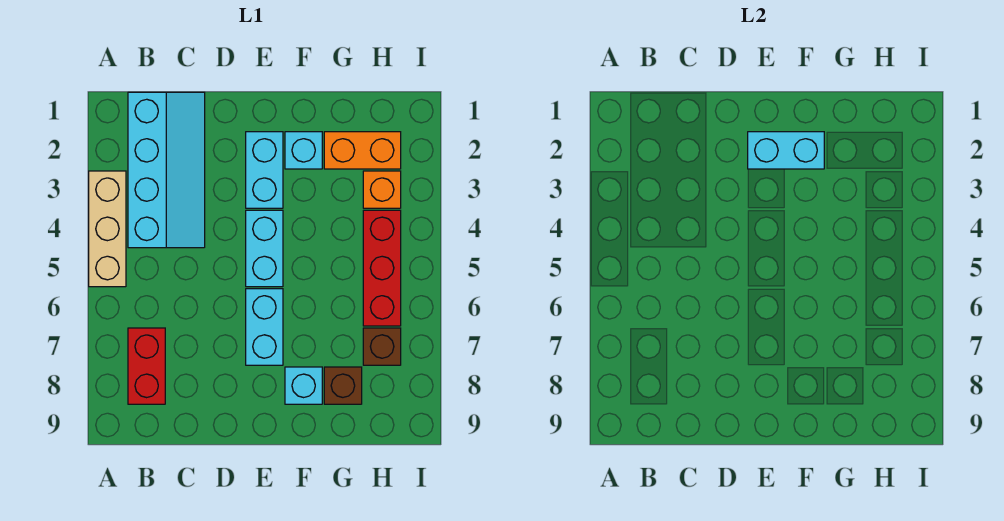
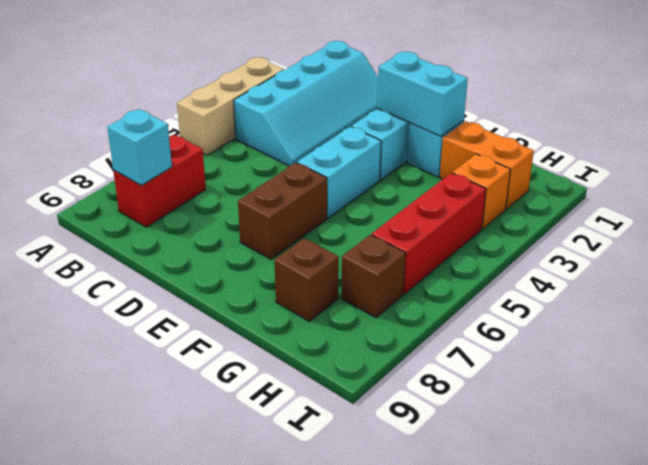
cyan brick E6:E7 level 1 -> brown brick E6:E7 level 1
cyan brick F8 level 1 -> cyan brick B8 level 2

